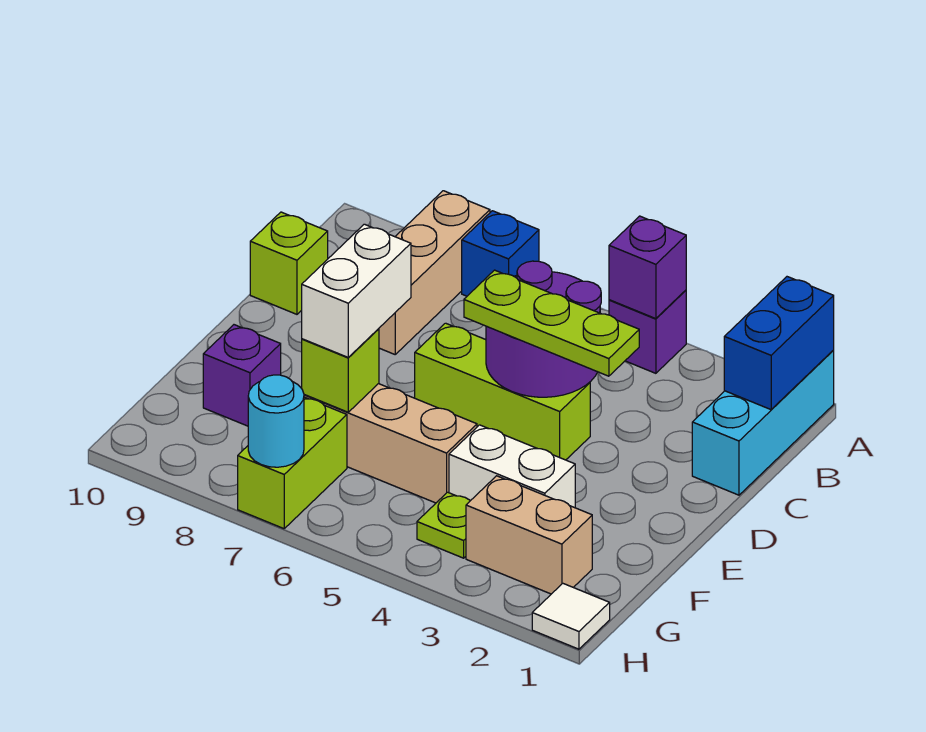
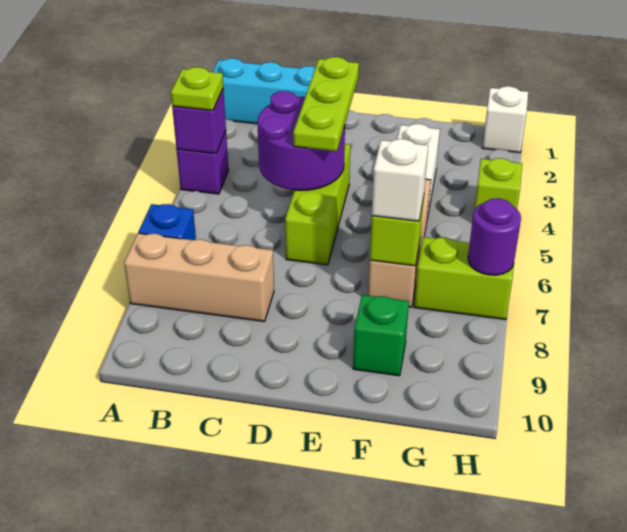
blue brick A1:B1 level 2 -> none
lime brick C10 level 1 -> lime brick H4 level 1
white brick E7:F7 level 3 -> white brick F7 level 3
purple brick F9 level 1 -> green brick F9 level 1
tan brick G2:G3 level 1 -> none
lime plate G4 level 1 -> lime plate A4 level 3
white tile H1 level 1 -> white brick H1 level 1
cyan round brick H7 level 2 -> purple round brick H7 level 2

